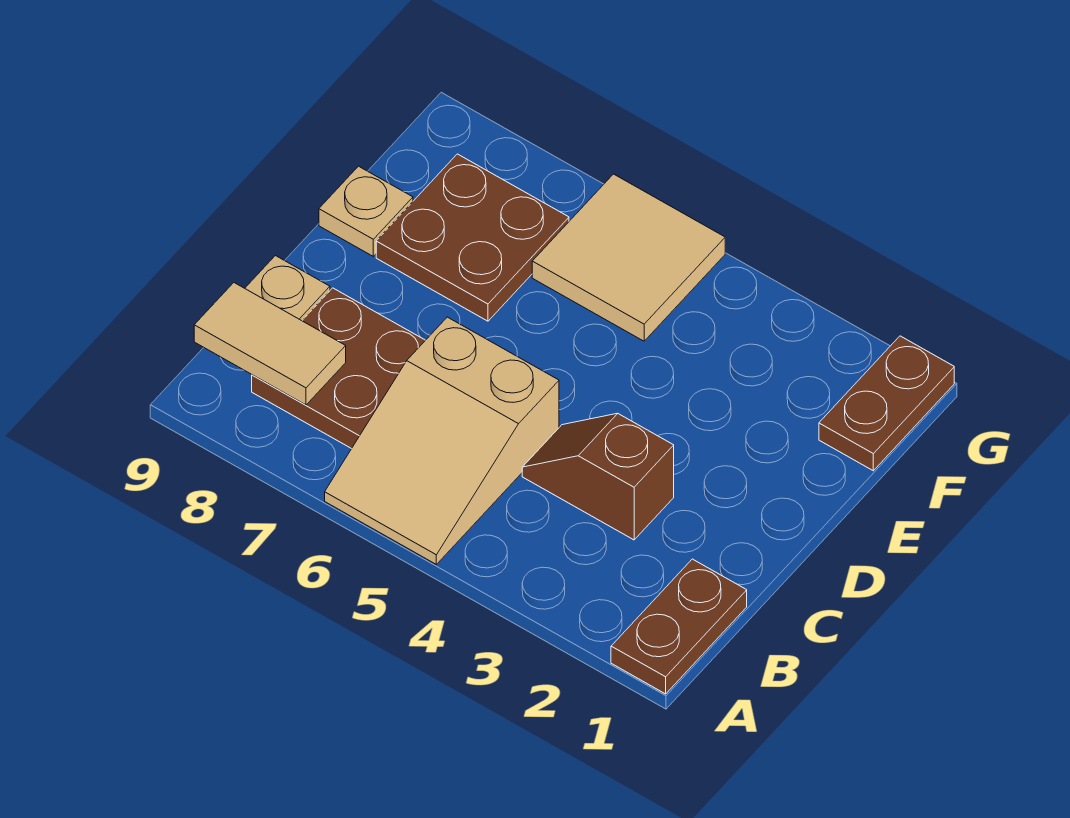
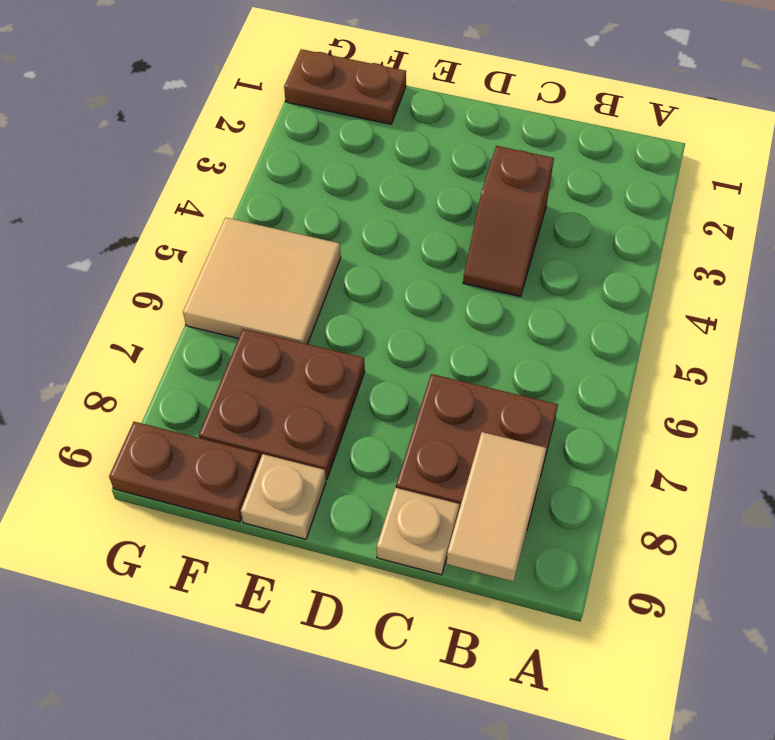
brown plate A1:B1 level 1 -> brown plate F9:G9 level 1
tan slope A5:C6 level 1 top C -> none

